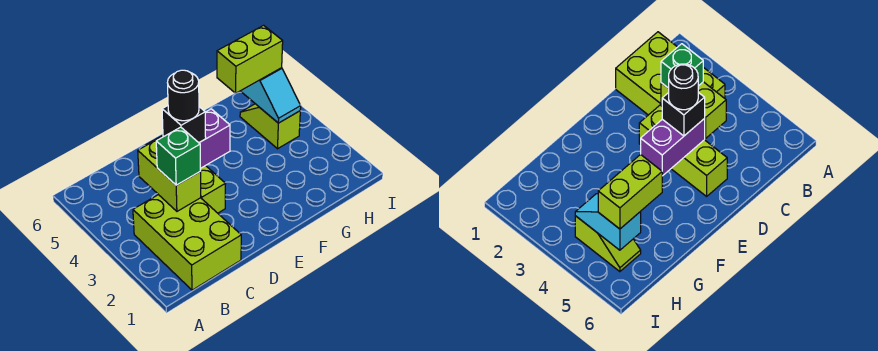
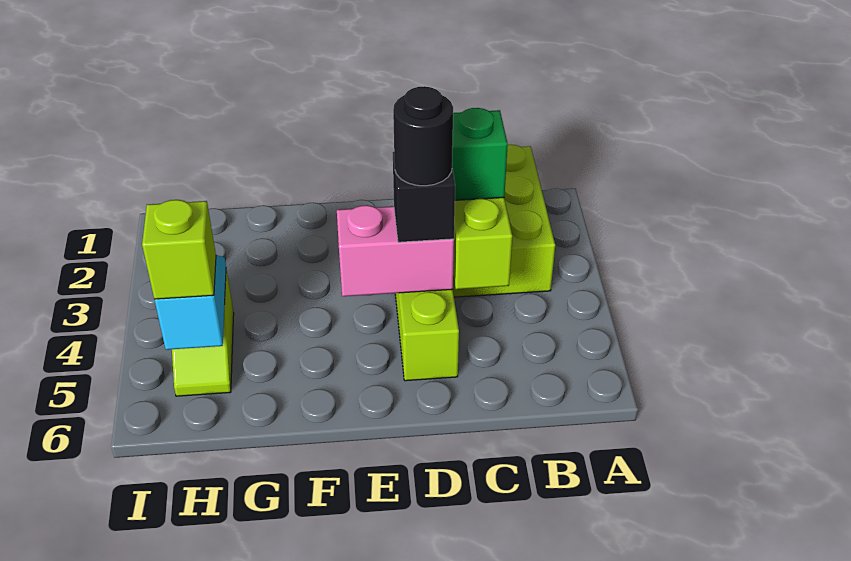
purple brick D4:E4 level 2 -> pink brick D4:E4 level 2
lime brick G5:H5 level 3 -> lime brick H5 level 3

